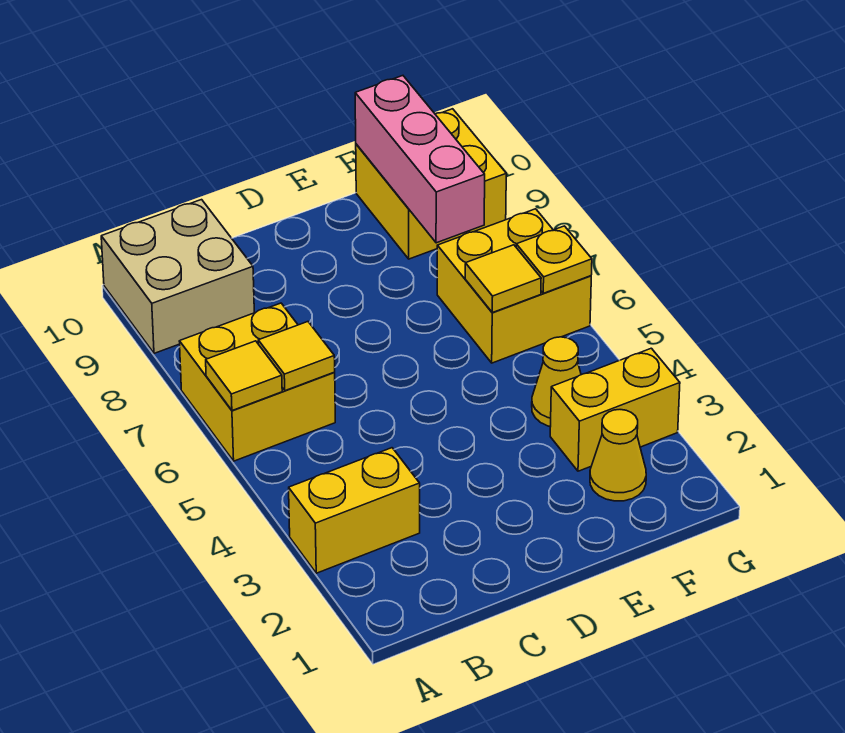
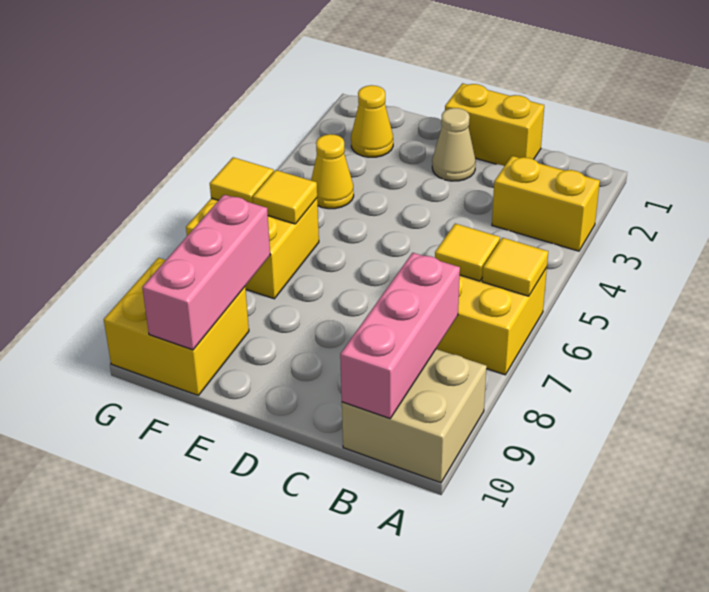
none -> pink brick B8:B10 level 2
none -> tan cone D2 level 1
yellow brick F3:G3 level 1 -> yellow brick C1:D1 level 1
yellow plate G6 level 2 -> yellow tile G6 level 2

